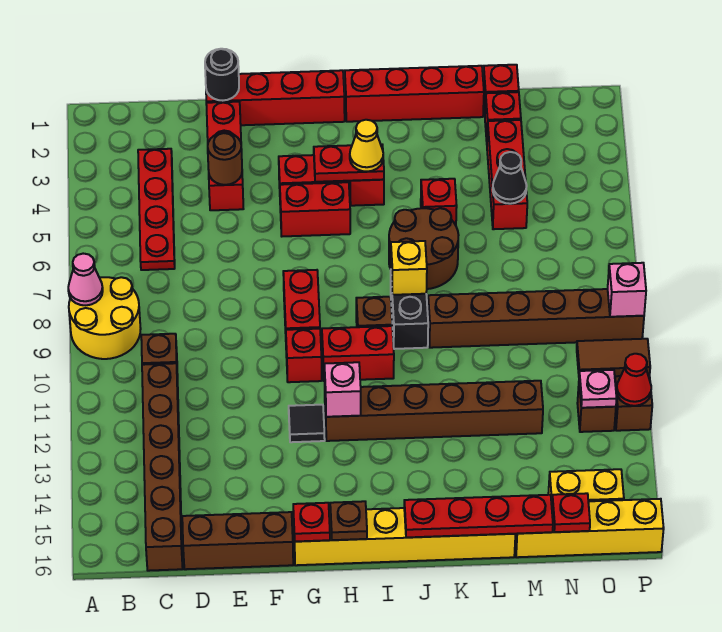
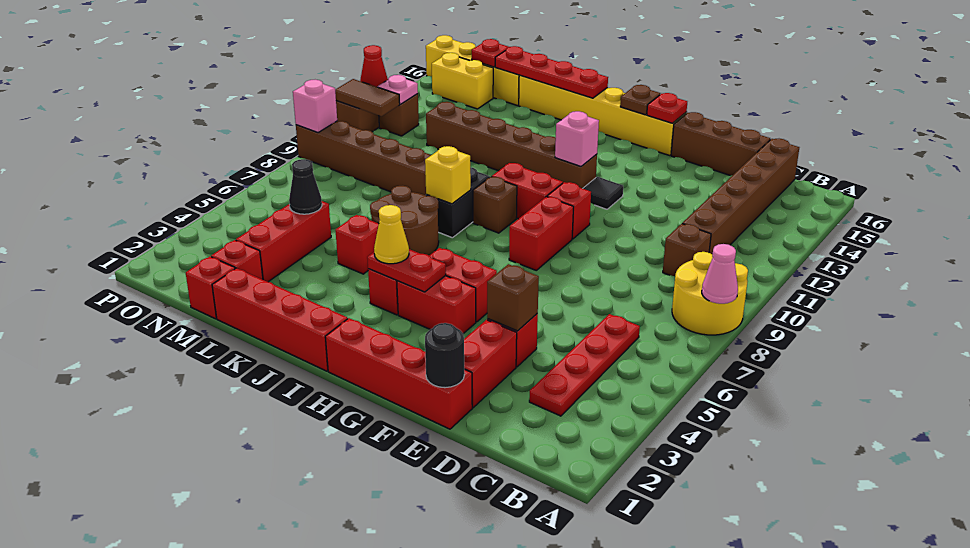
brown round brick E4 level 2 -> brown brick E4 level 2

